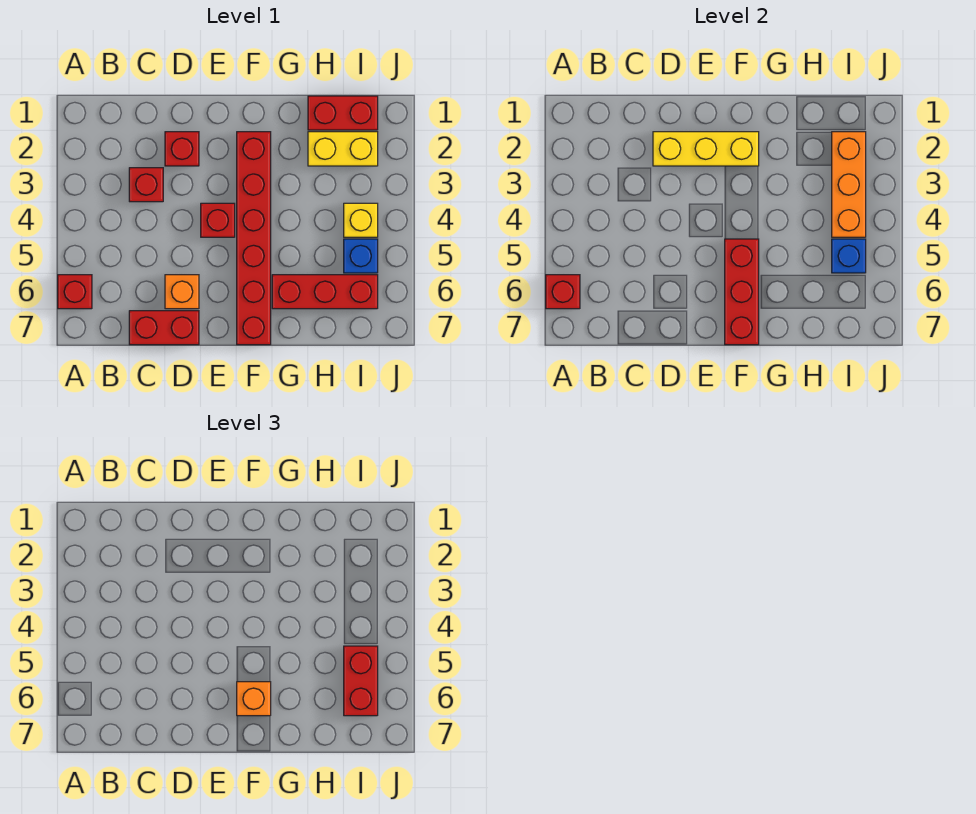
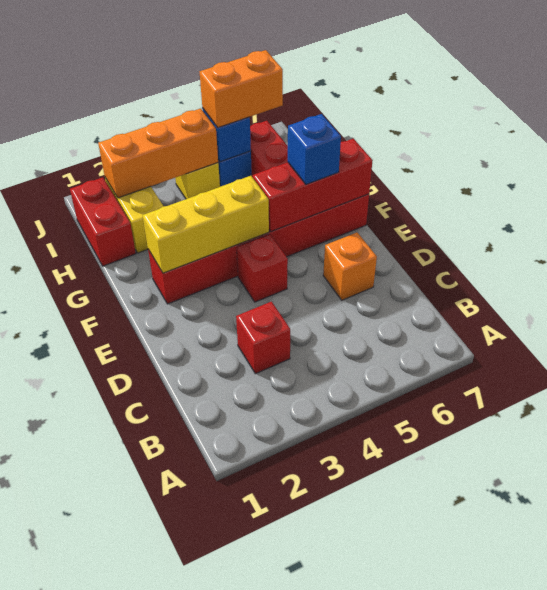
red brick A6 level 1 -> none
red brick A6 level 2 -> none
red brick C7:D7 level 1 -> none
red brick D2 level 1 -> none
yellow brick D2:F2 level 2 -> yellow brick F2:F4 level 2
orange brick F6 level 3 -> blue brick F6 level 3
red brick I5:I6 level 3 -> orange brick I5:I6 level 3

